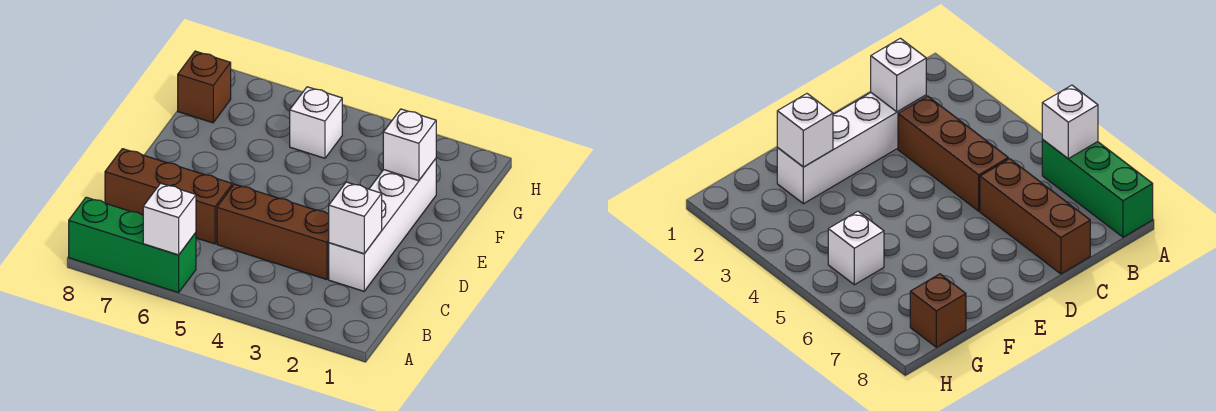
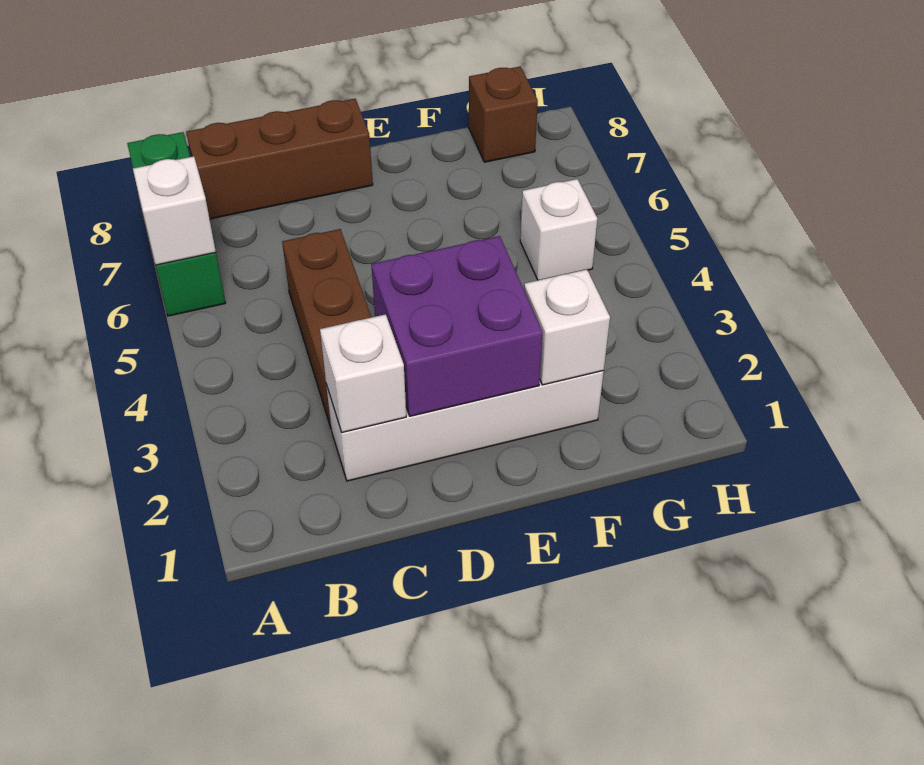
brown brick C6:C8 level 1 -> brown brick B8:D8 level 1
none -> purple brick D2:E3 level 2

